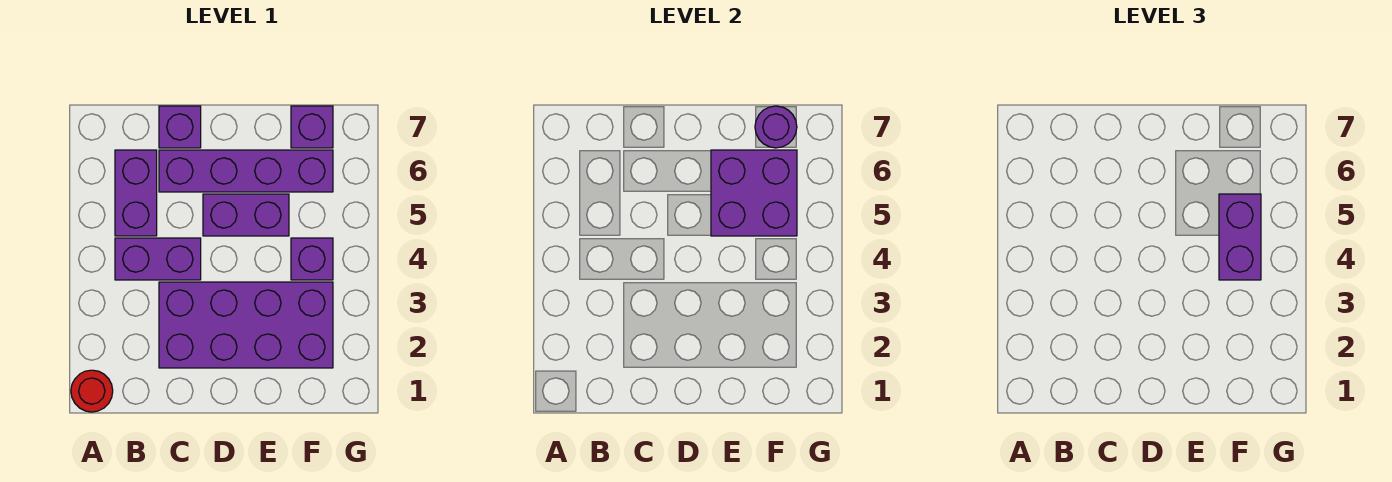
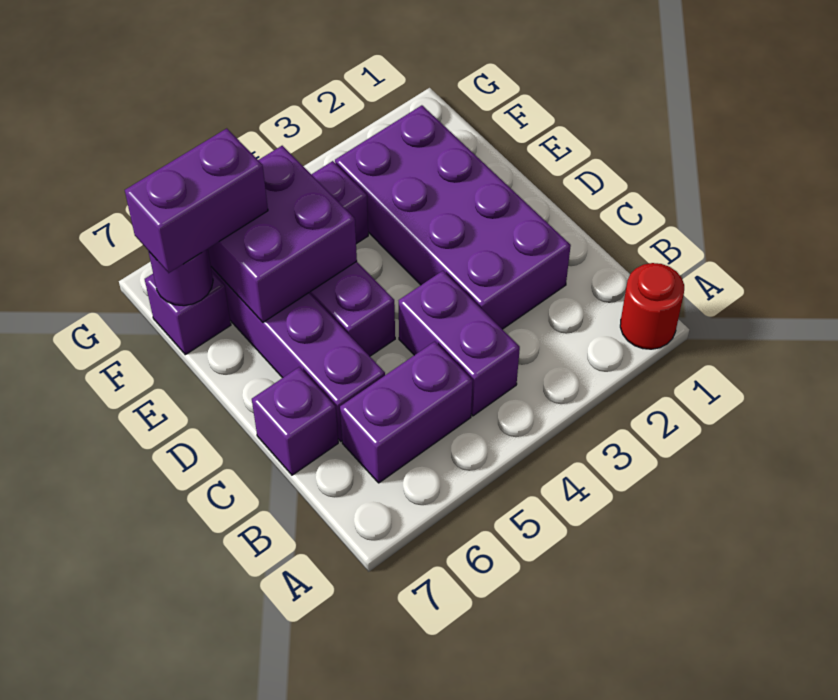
purple brick F4:F5 level 3 -> purple brick F6:F7 level 3

